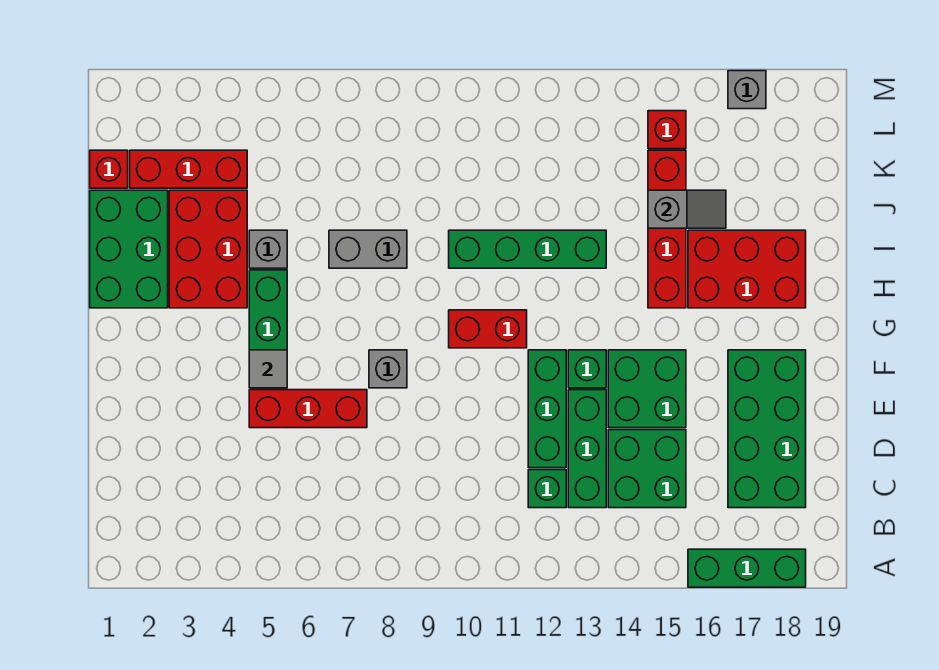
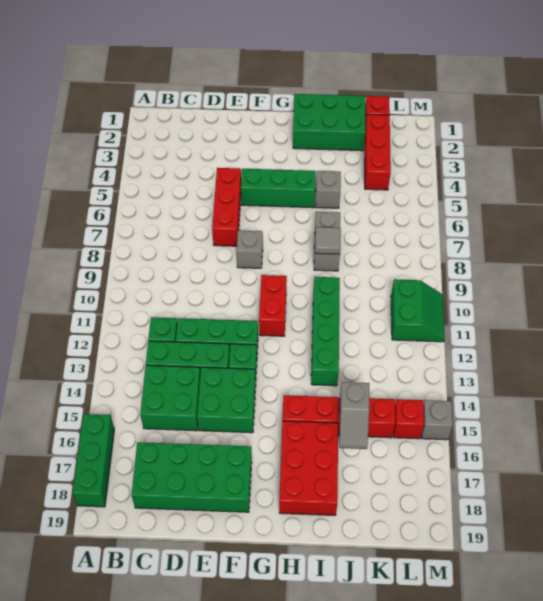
grey tile F5 level 2 -> grey tile I8 level 2
red brick H3:J4 level 1 -> none
none -> green slope L10:M11 level 1 top L
grey brick M17 level 1 -> grey brick M15 level 1

